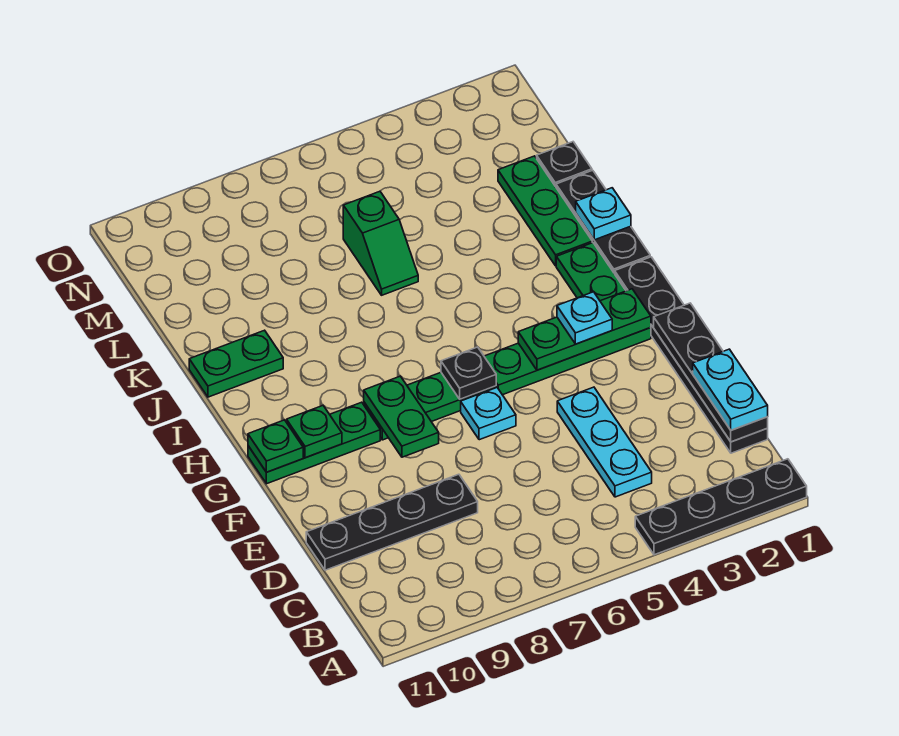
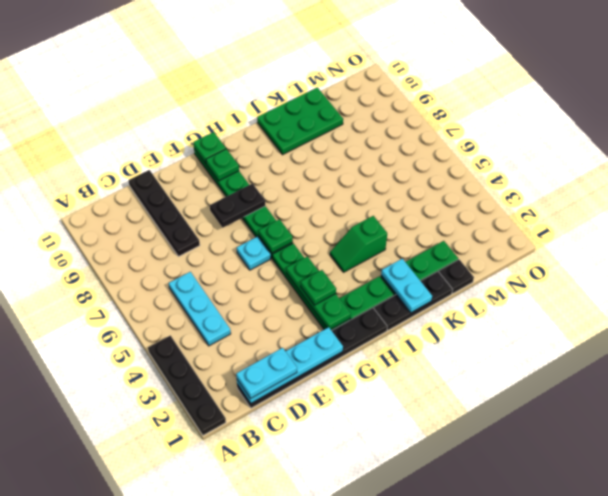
black plate C1:F1 level 2 -> cyan plate C1:F1 level 2
cyan plate C4:E4 level 1 -> cyan plate C4:C6 level 1
green plate F8:G8 level 2 -> black plate F8:G8 level 2
cyan plate G3 level 3 -> green plate G3 level 3
black plate G6 level 2 -> green plate G6 level 2
cyan plate J1 level 2 -> cyan plate J1:J2 level 2
green plate J10:J11 level 1 -> green plate J10:L11 level 1
green slope K6:L6 level 1 top L -> green slope I4:J4 level 1 top J

